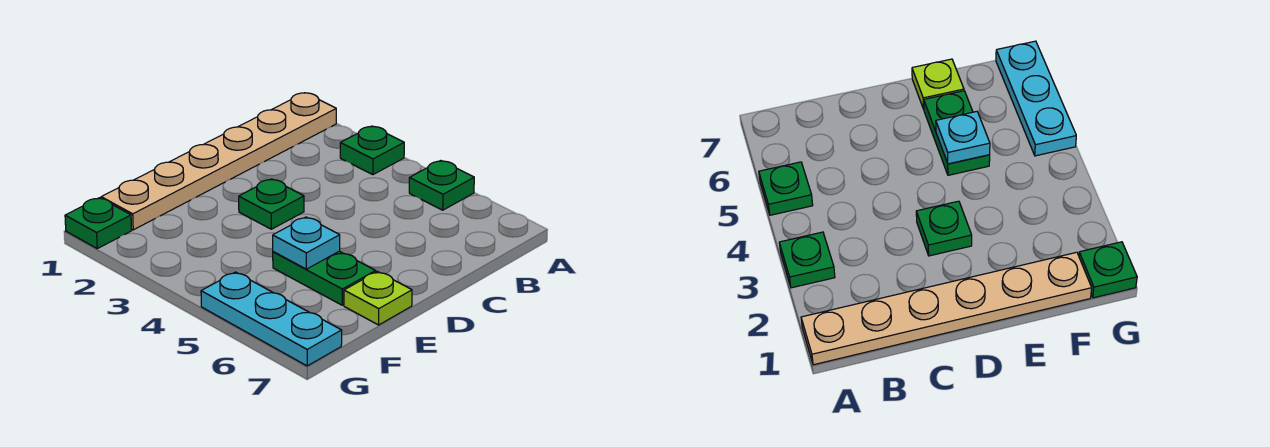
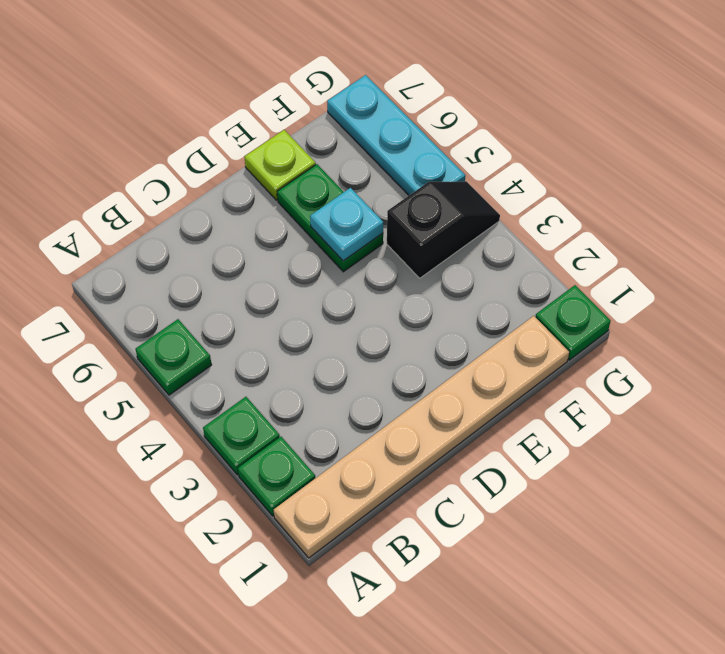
green plate D3 level 1 -> green plate A2 level 1
none -> black slope F4:G4 level 1 top F

